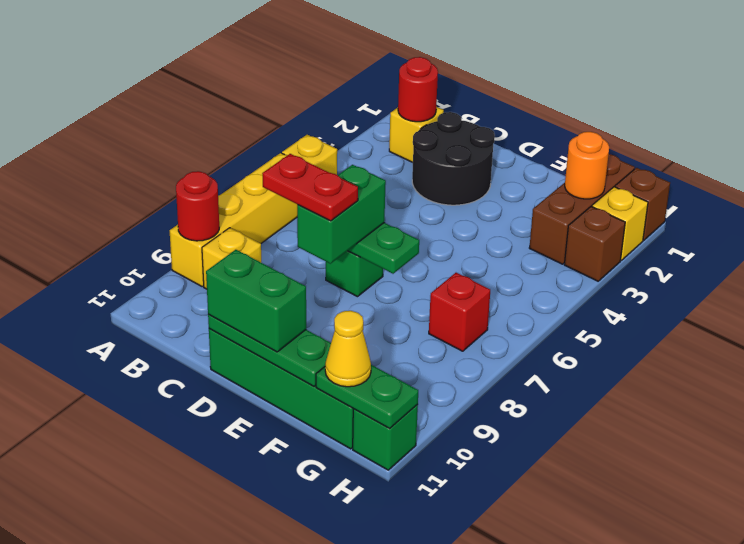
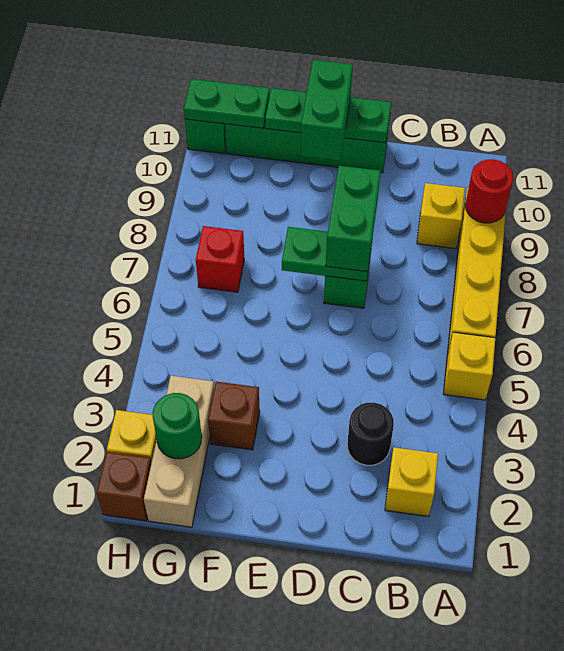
red round brick B2 level 2 -> none
black round brick C2:D3 level 1 -> black round brick C3 level 1
red plate C8:D8 level 4 -> none
green brick D11:E11 level 3 -> green brick E10:E11 level 3
brown brick G1:G3 level 1 -> tan brick G1:G3 level 1
orange round brick G2 level 2 -> green round brick G2 level 2
yellow cone G11 level 3 -> none
brown brick H3 level 1 -> brown brick F3 level 1

